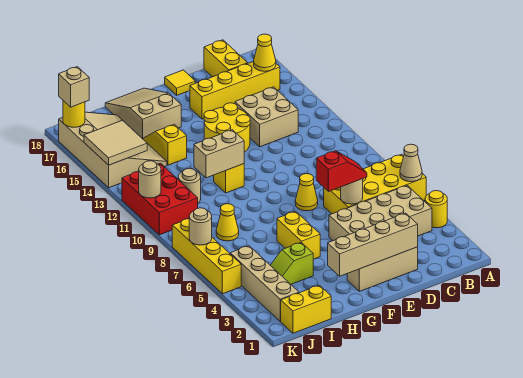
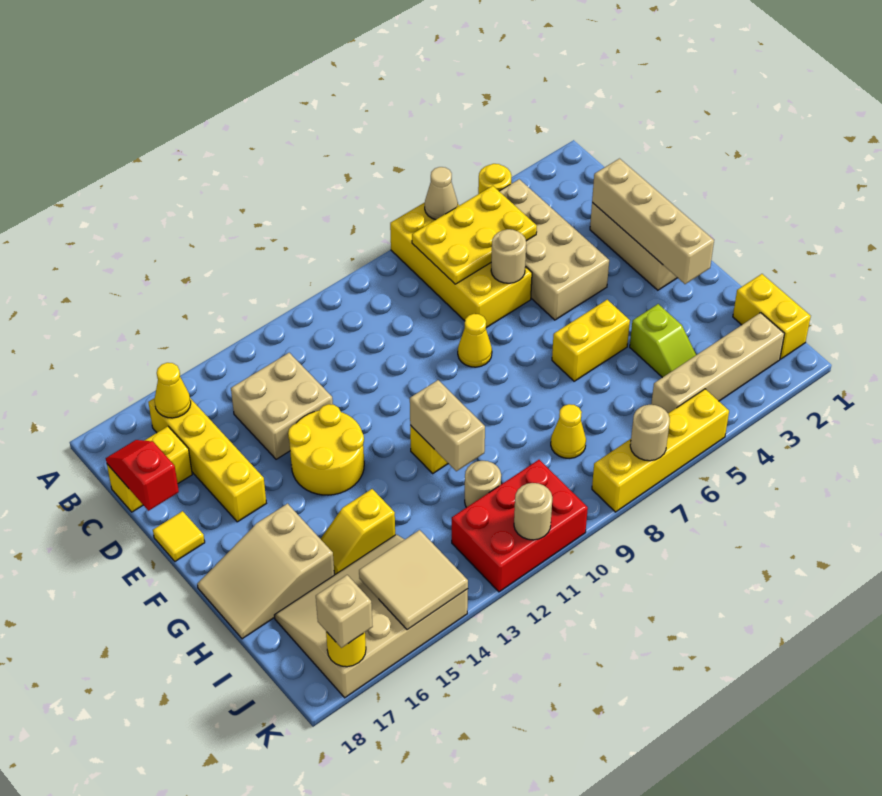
none -> yellow plate B5:C7 level 2
red slope D6:E6 level 3 top E -> red slope C18:D18 level 2 top D

